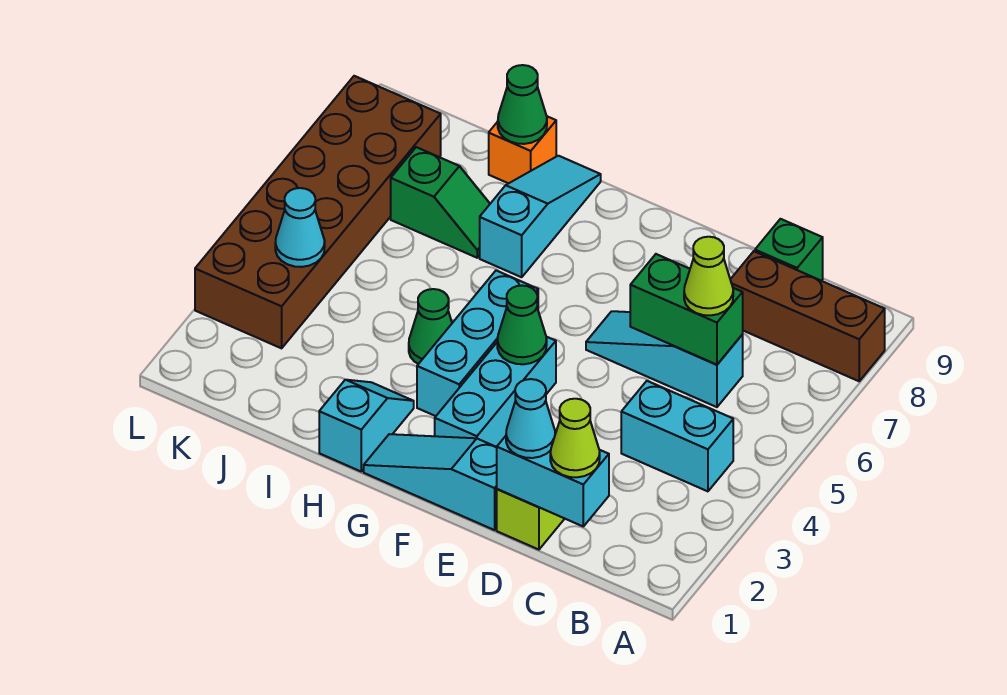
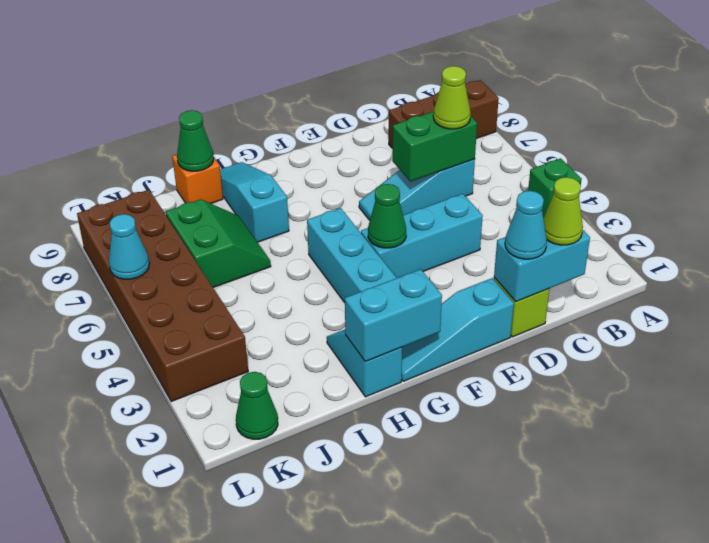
cyan brick B4:C4 level 1 -> cyan brick G1:H1 level 2
green brick C9 level 1 -> green brick A4 level 1
cyan brick F2:F4 level 1 -> cyan brick D4:F4 level 1
green cone H4 level 1 -> green cone K1 level 1
green slope I7:J7 level 1 top J -> green slope I6:J7 level 1 top J
cyan cone K4 level 2 -> cyan cone L6 level 2

